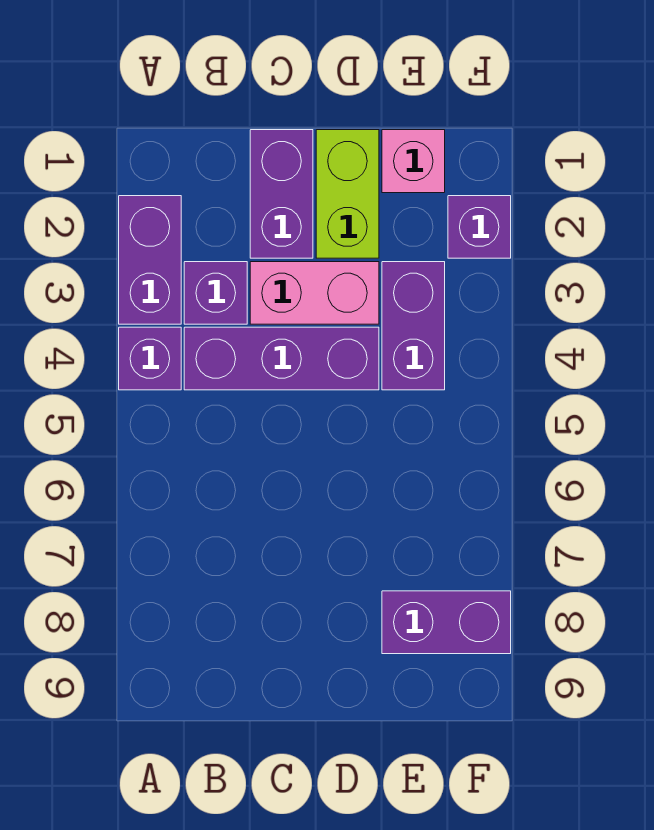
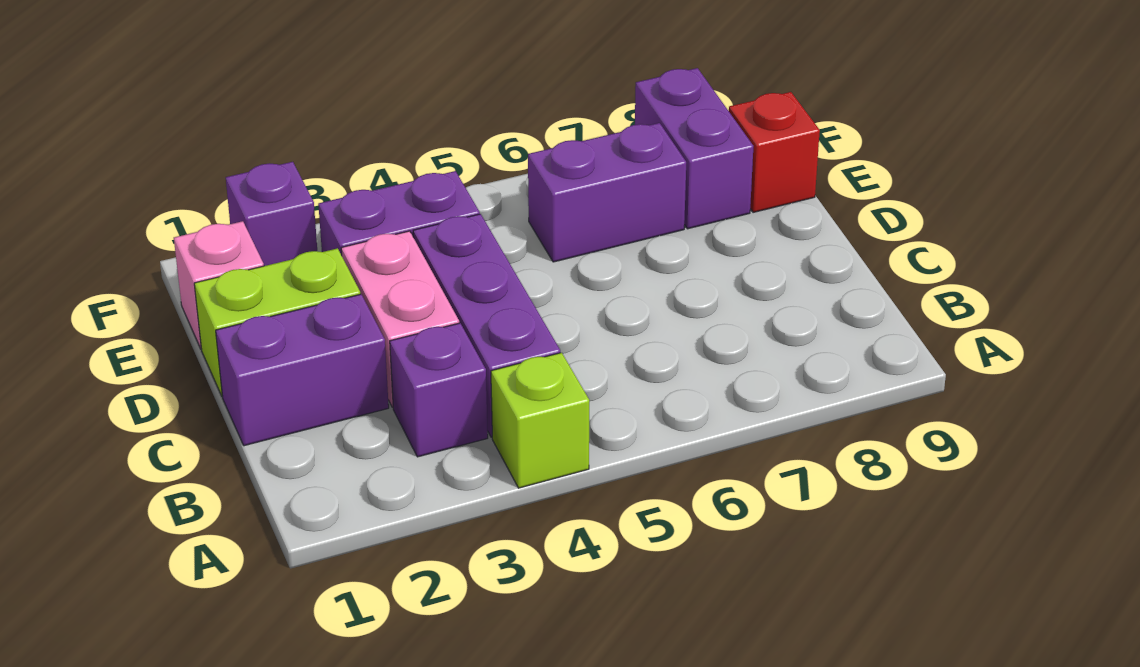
purple brick A2:A3 level 1 -> purple brick E6:E7 level 1
purple brick A4 level 1 -> lime brick A4 level 1
none -> red brick E9 level 1

